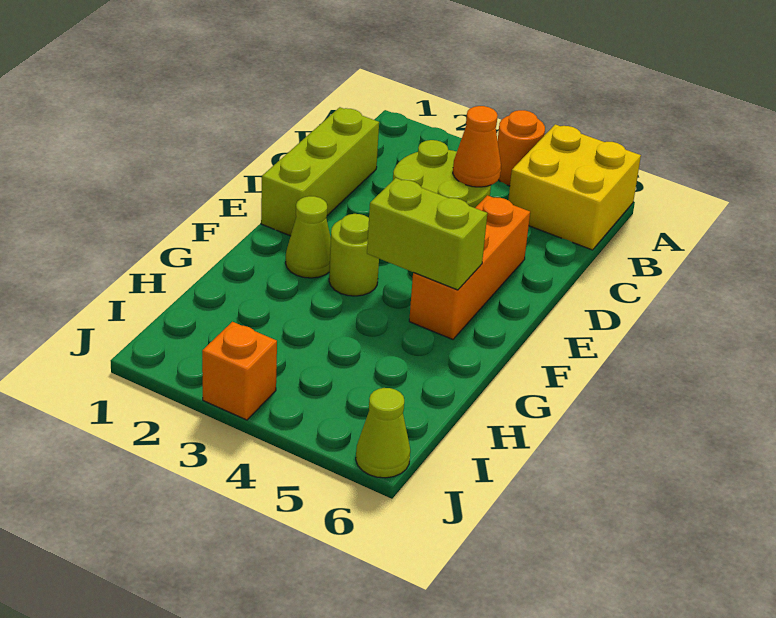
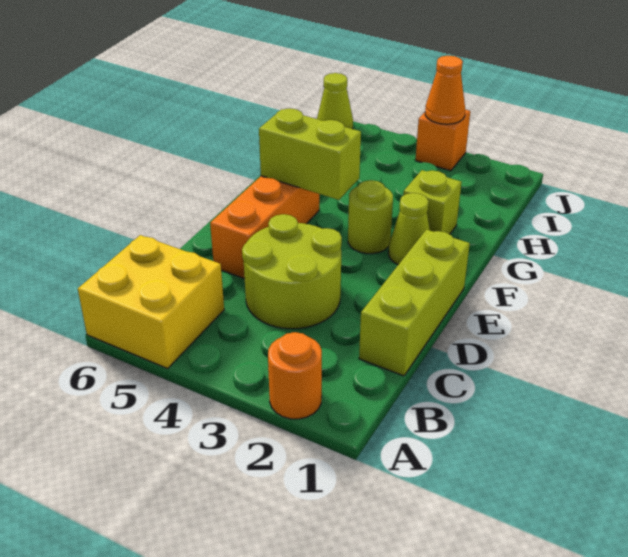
orange round brick A4 level 1 -> orange round brick A2 level 1
orange cone C4 level 2 -> orange cone J3 level 2
none -> lime brick G2 level 1

